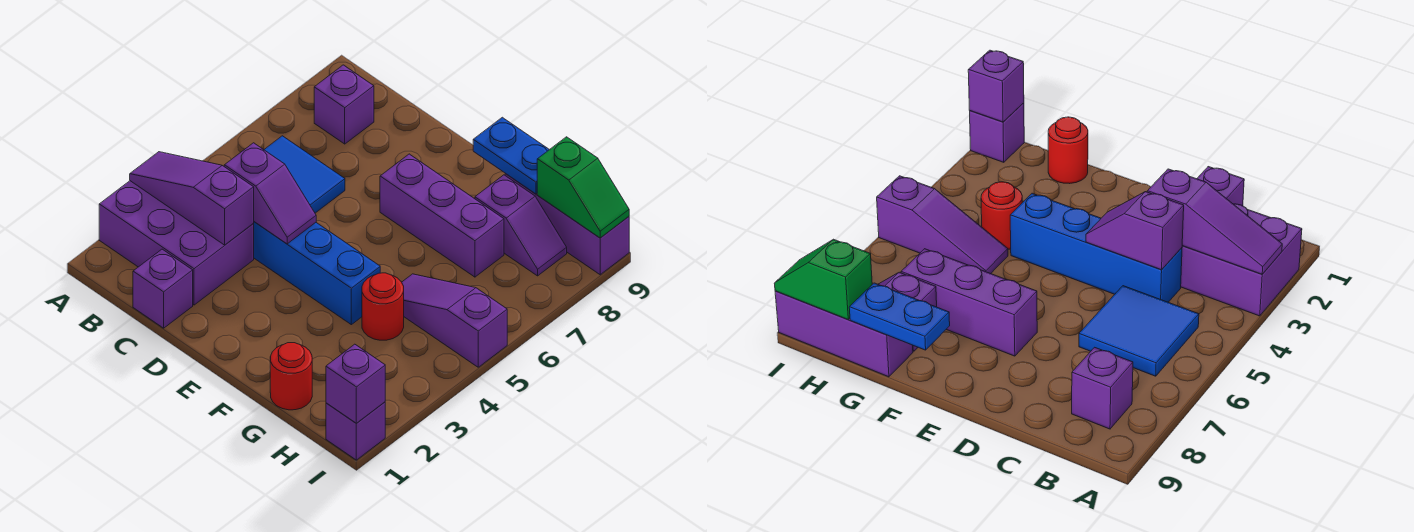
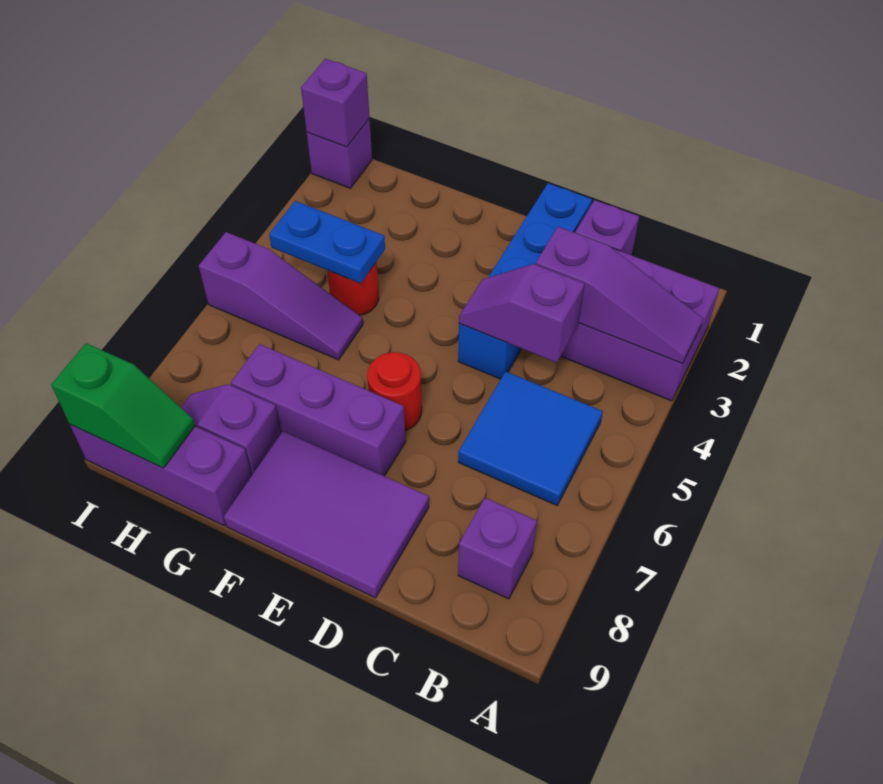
blue brick C4:F4 level 1 -> blue brick D1:D4 level 1
none -> purple tile D8:F9 level 1
blue plate F9:G9 level 2 -> blue plate G4:H4 level 2
red round brick G1 level 1 -> red round brick E6 level 1
green slope H9:I9 level 2 top H -> green slope H9:I9 level 2 top I

